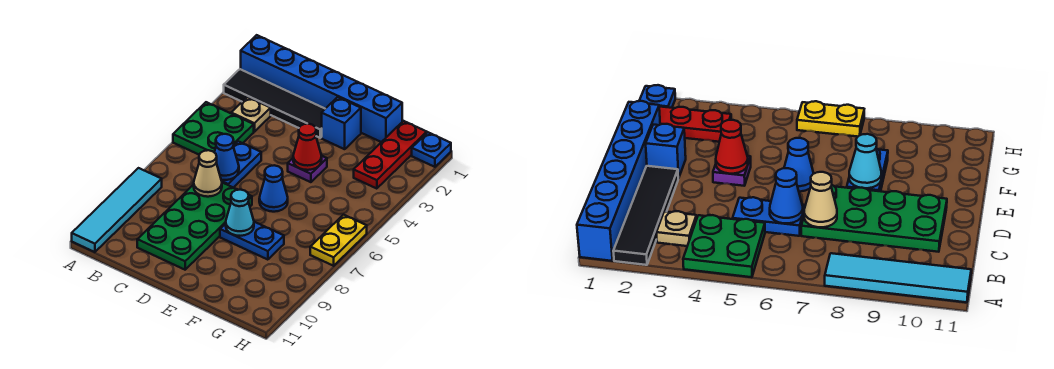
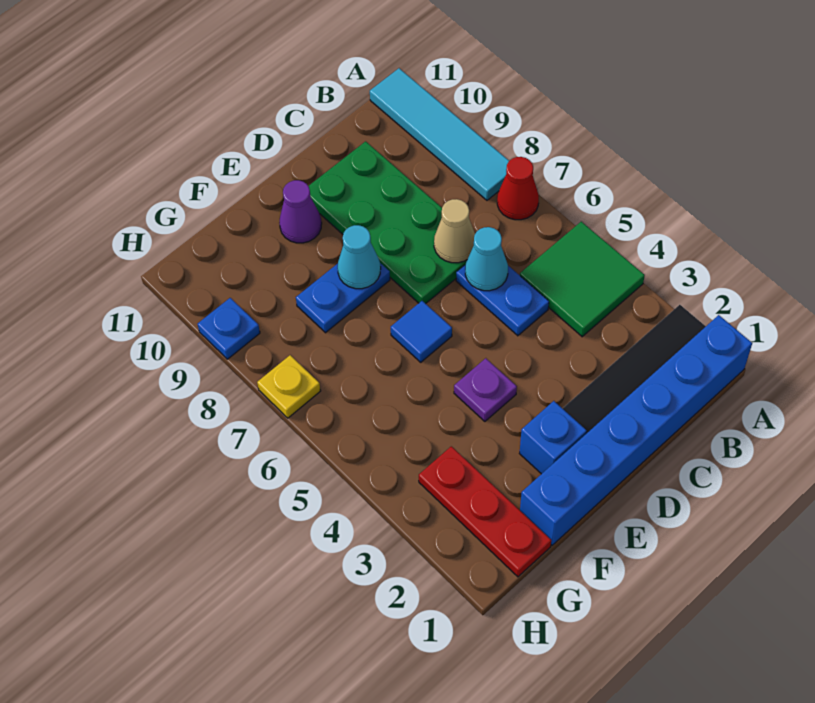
green plate A4:B5 level 1 -> green tile A4:B5 level 1
tan plate B3 level 1 -> none
blue cone C6 level 2 -> cyan cone C6 level 2
red cone E4 level 2 -> red cone A7 level 1
blue cone E6 level 1 -> blue tile E6 level 1
none -> purple cone E10 level 1
blue plate H1 level 1 -> blue plate H9 level 1
yellow plate H6:H7 level 1 -> yellow plate H7 level 1

